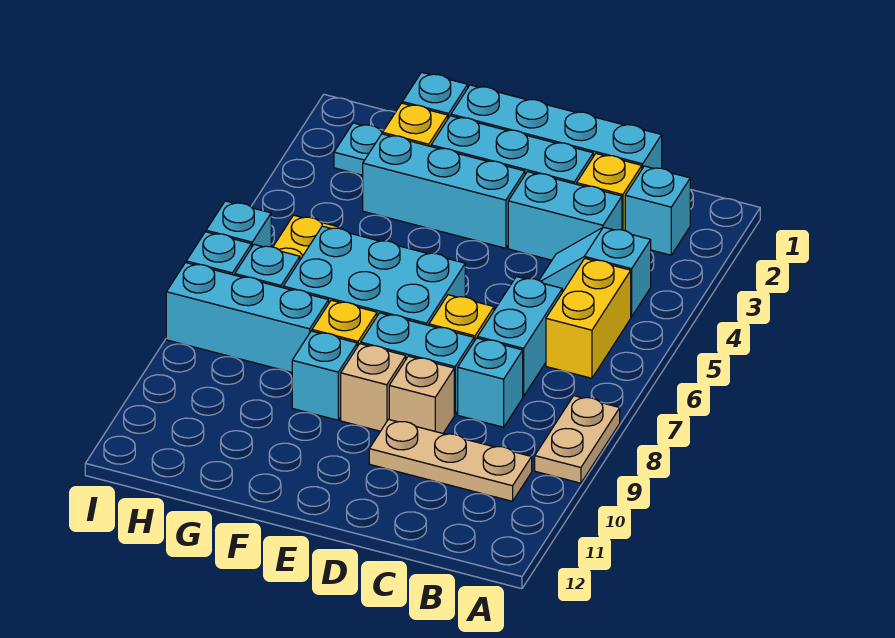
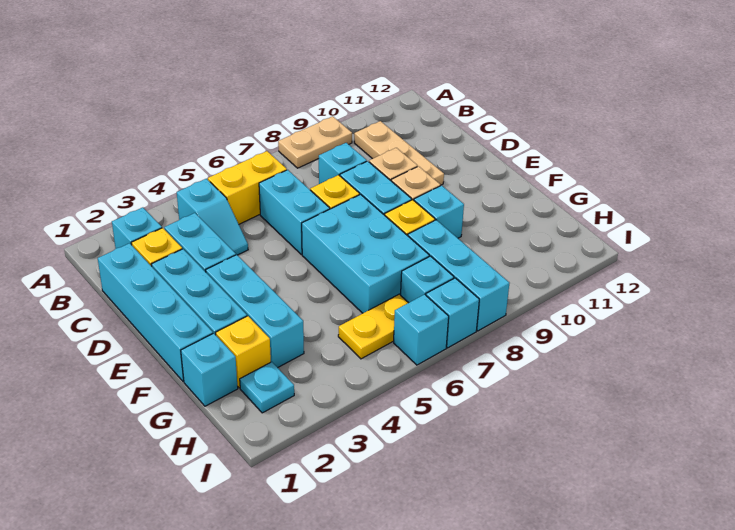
cyan brick C6:C7 level 1 -> cyan brick C6:D6 level 1

